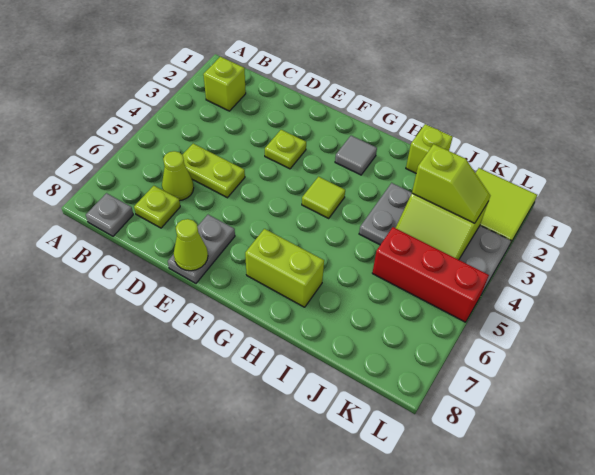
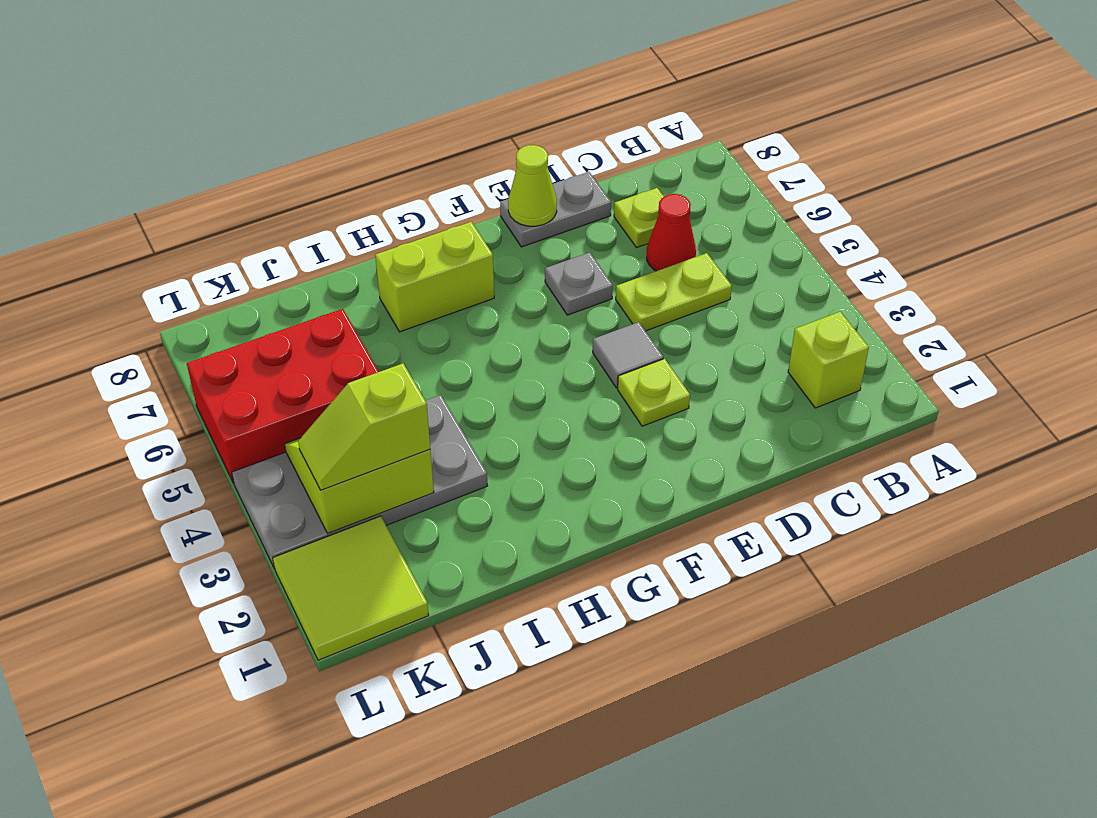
grey plate B8 level 1 -> grey plate E6 level 1
lime cone C6 level 1 -> red cone C6 level 1
grey plate E7:E8 level 1 -> grey plate D8:E8 level 1
grey tile G2 level 1 -> grey tile E4 level 1
lime tile G4 level 1 -> none
lime brick I1 level 1 -> none
red brick J5:L5 level 1 -> red brick J5:L6 level 1

